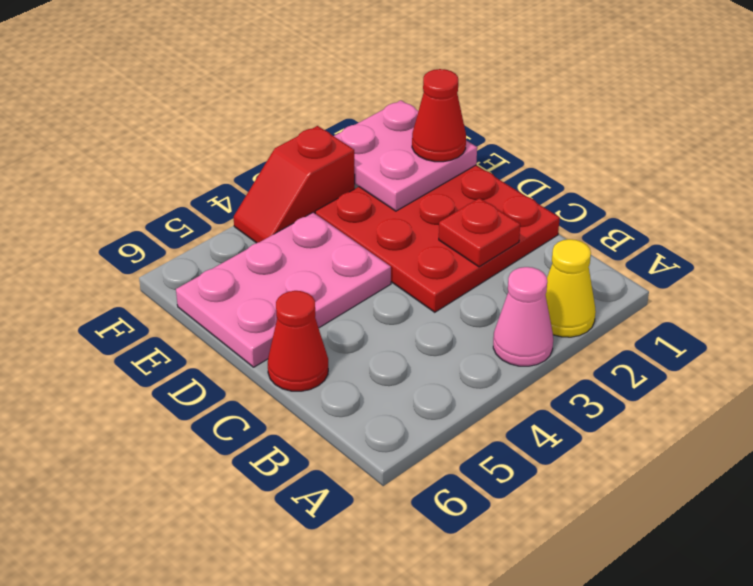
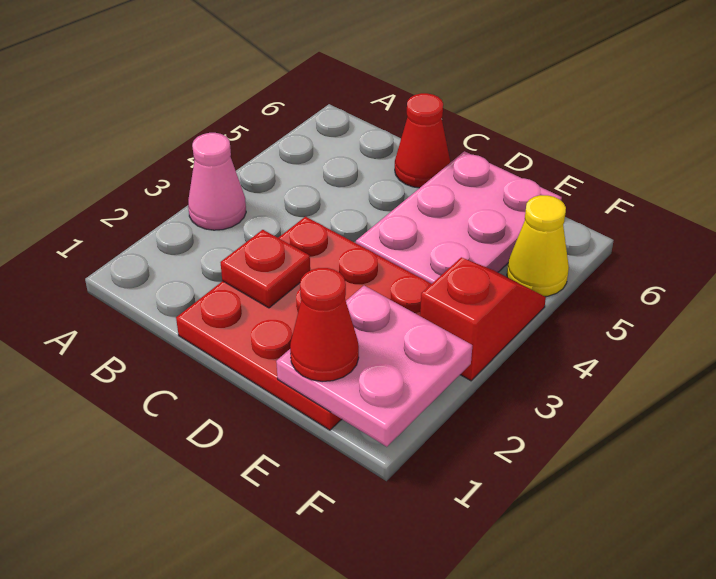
yellow cone A2 level 1 -> yellow cone F5 level 1

